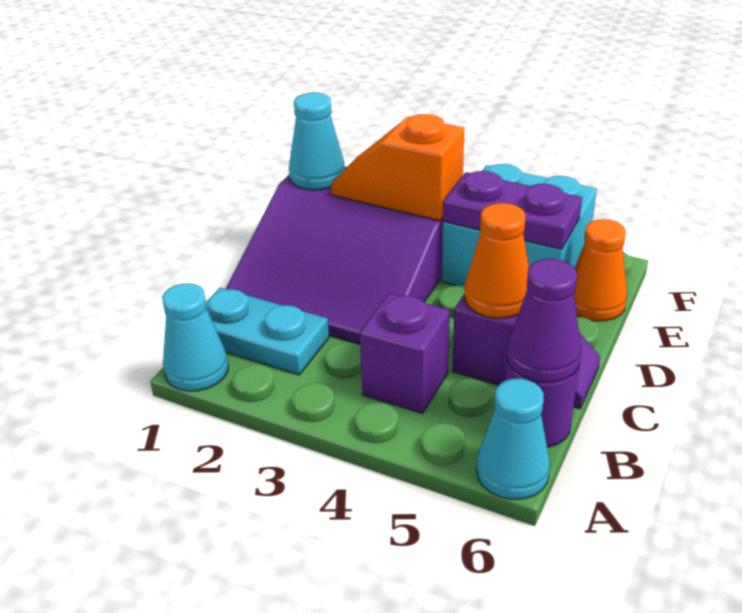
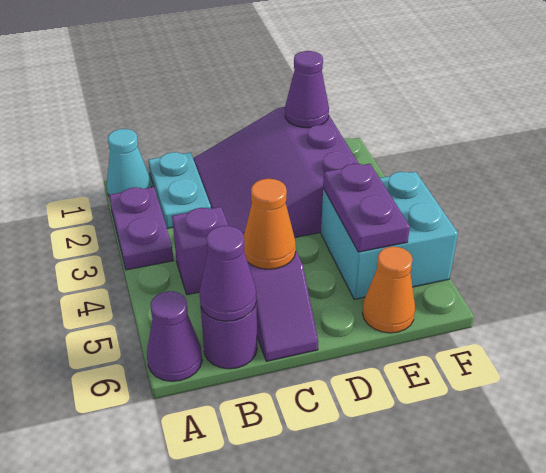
none -> purple plate A2:A3 level 1
cyan cone A6 level 1 -> purple cone A6 level 1
cyan cone E1 level 2 -> purple cone E1 level 2
orange slope E2:E3 level 2 top 3 -> none

